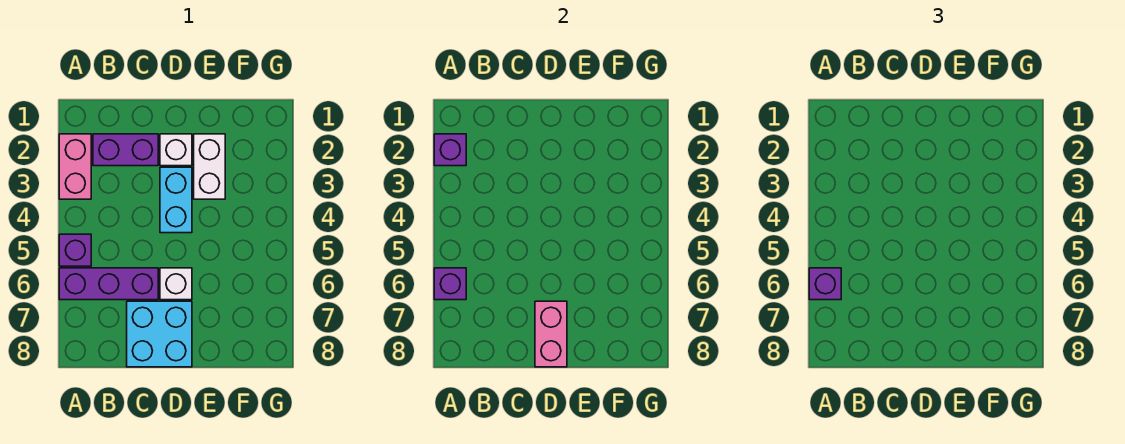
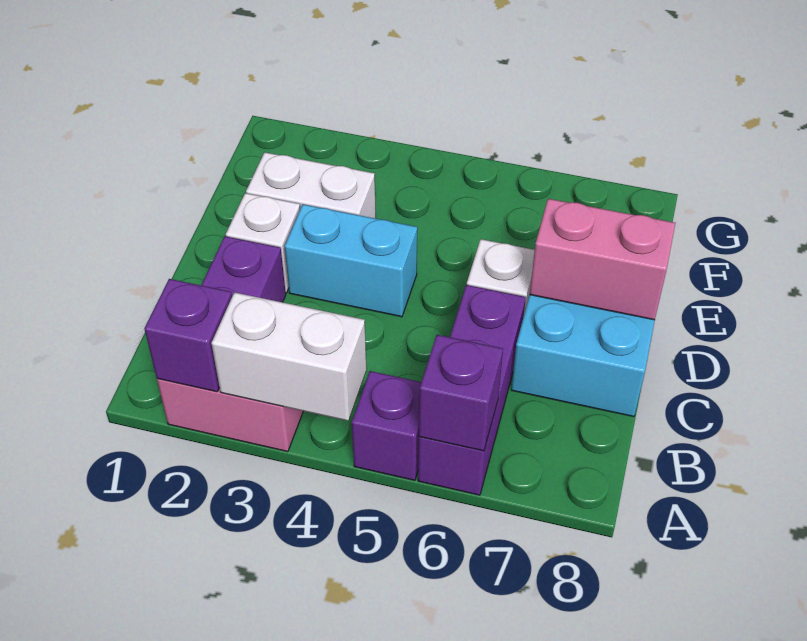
none -> white brick A3:A4 level 2
purple brick A6 level 3 -> none

